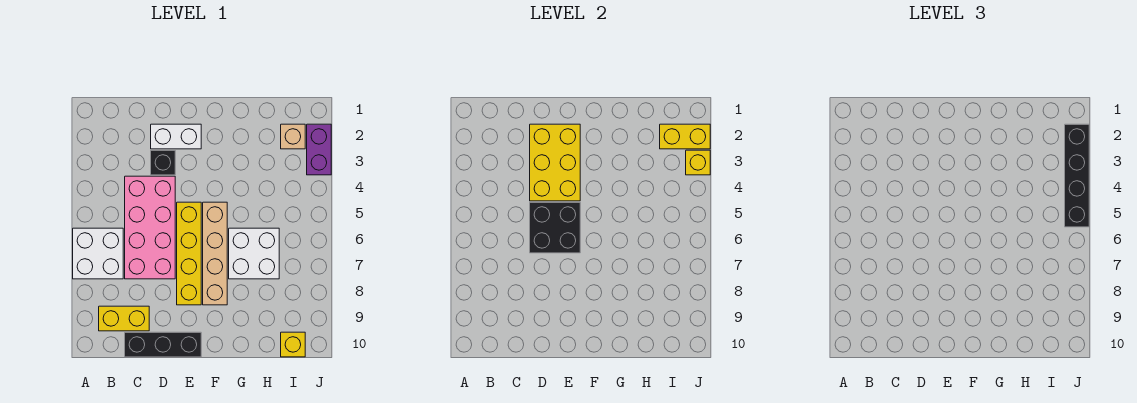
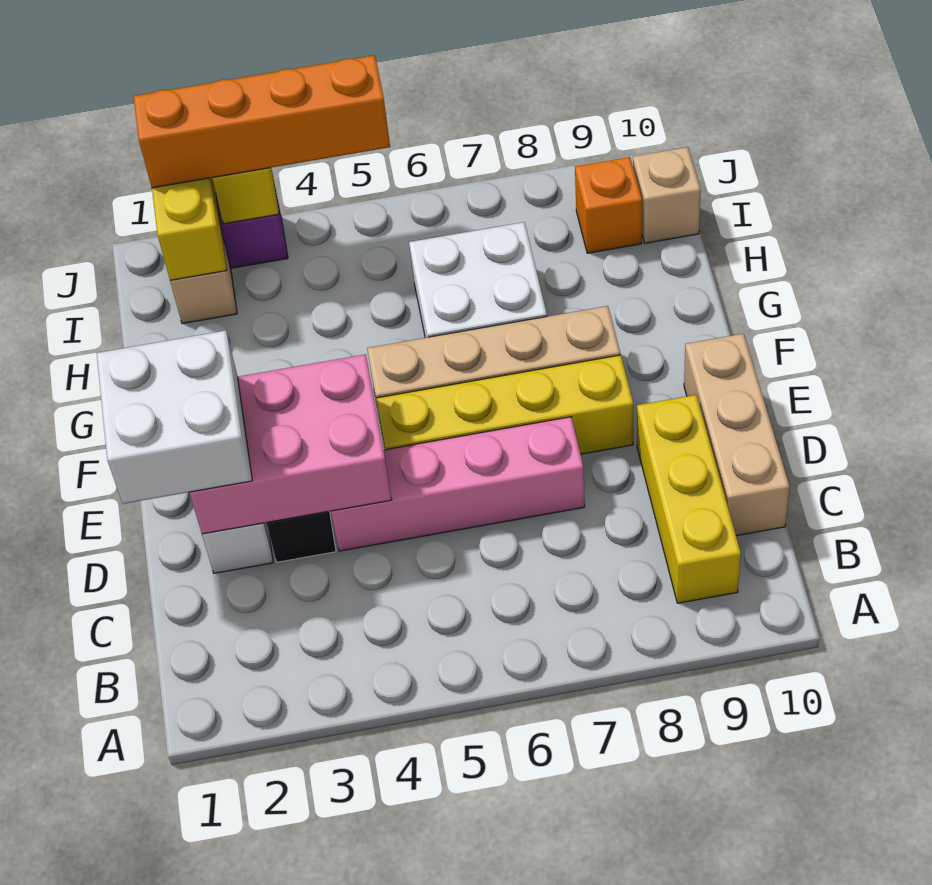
white brick A6:B7 level 1 -> white brick D1:E2 level 3
yellow brick B9:C9 level 1 -> yellow brick B9:D9 level 1
pink brick C4:D7 level 1 -> pink brick D4:D7 level 1
black brick C10:E10 level 1 -> tan brick C10:E10 level 1
yellow brick D2:E4 level 2 -> pink brick D2:E4 level 2
black brick D5:E6 level 2 -> none
none -> orange brick I9 level 1
yellow brick I10 level 1 -> tan brick I10 level 1
black brick J2:J5 level 3 -> orange brick J2:J5 level 3

